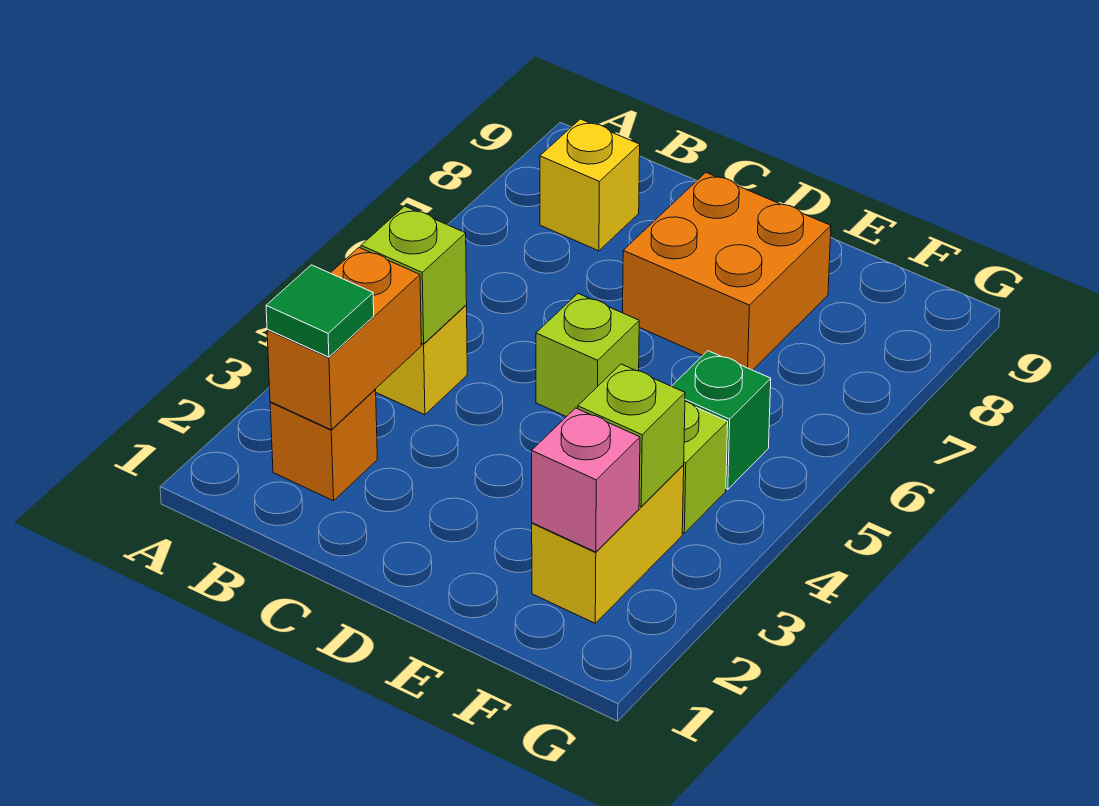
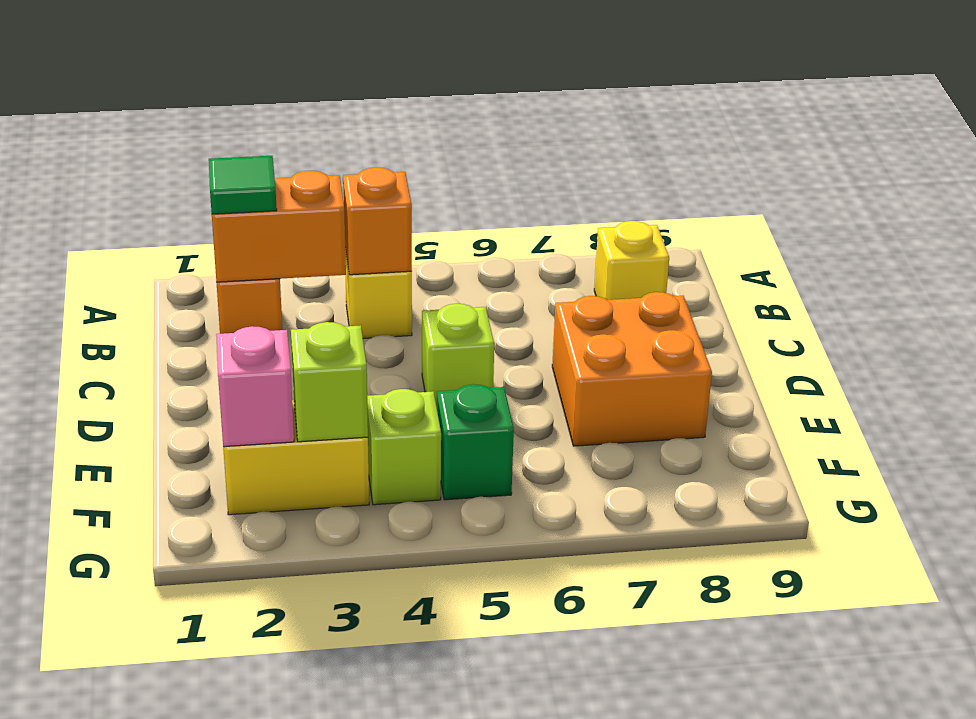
lime brick B4 level 2 -> orange brick B4 level 2

